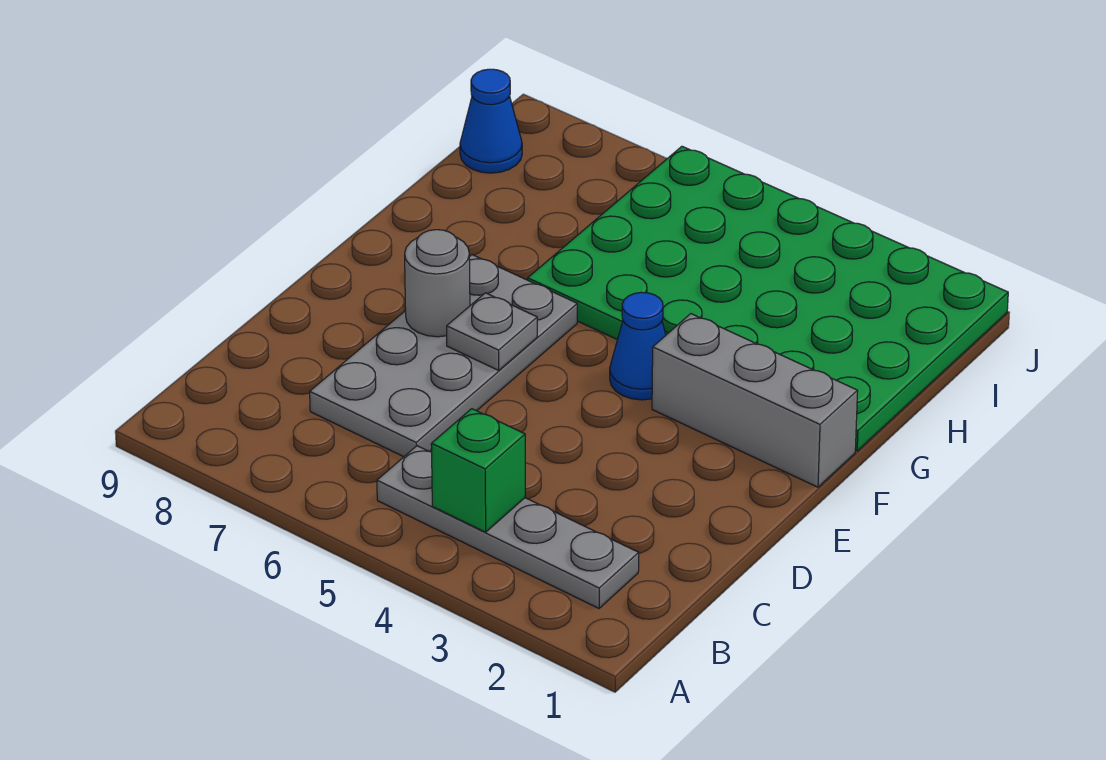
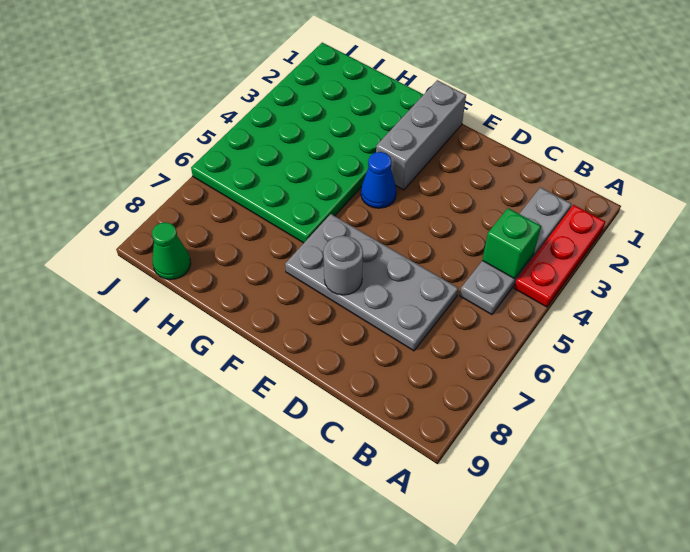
none -> red plate A2:A4 level 1
grey plate E6 level 2 -> none
blue cone I9 level 1 -> green cone I9 level 1

